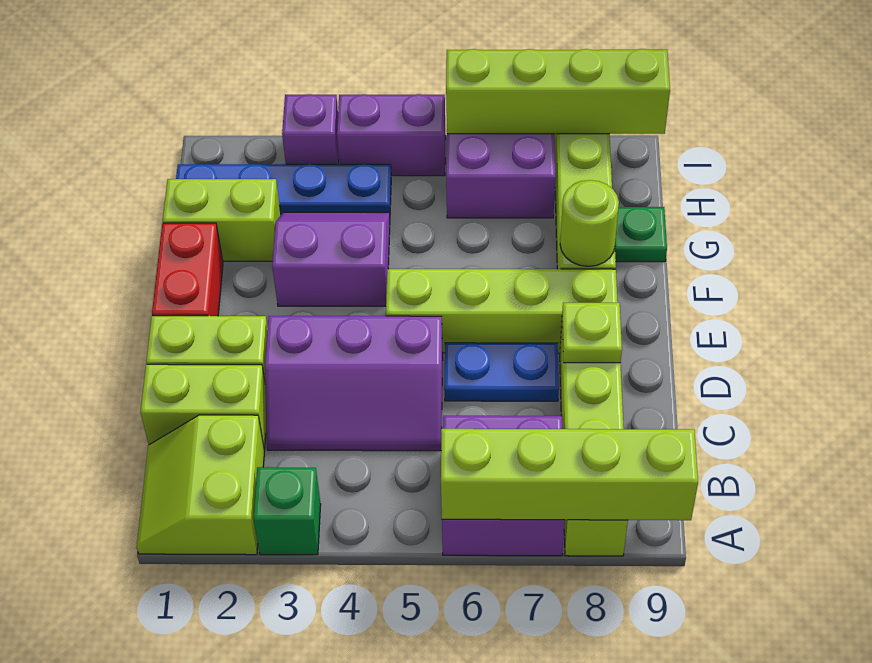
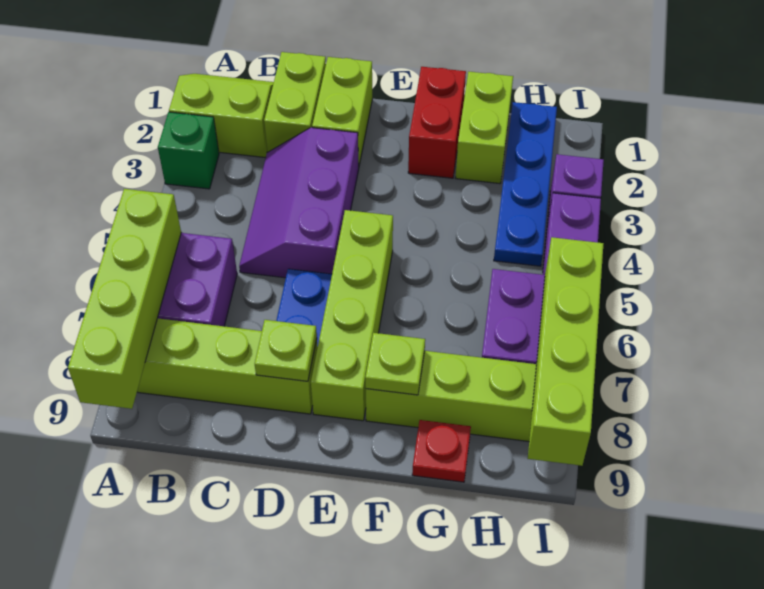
red brick E1:F1 level 1 -> red brick F1:F2 level 1
purple slope F3:G4 level 1 top F -> none
lime round brick F8 level 2 -> lime plate F8 level 2
green plate G9 level 1 -> red plate G9 level 1

